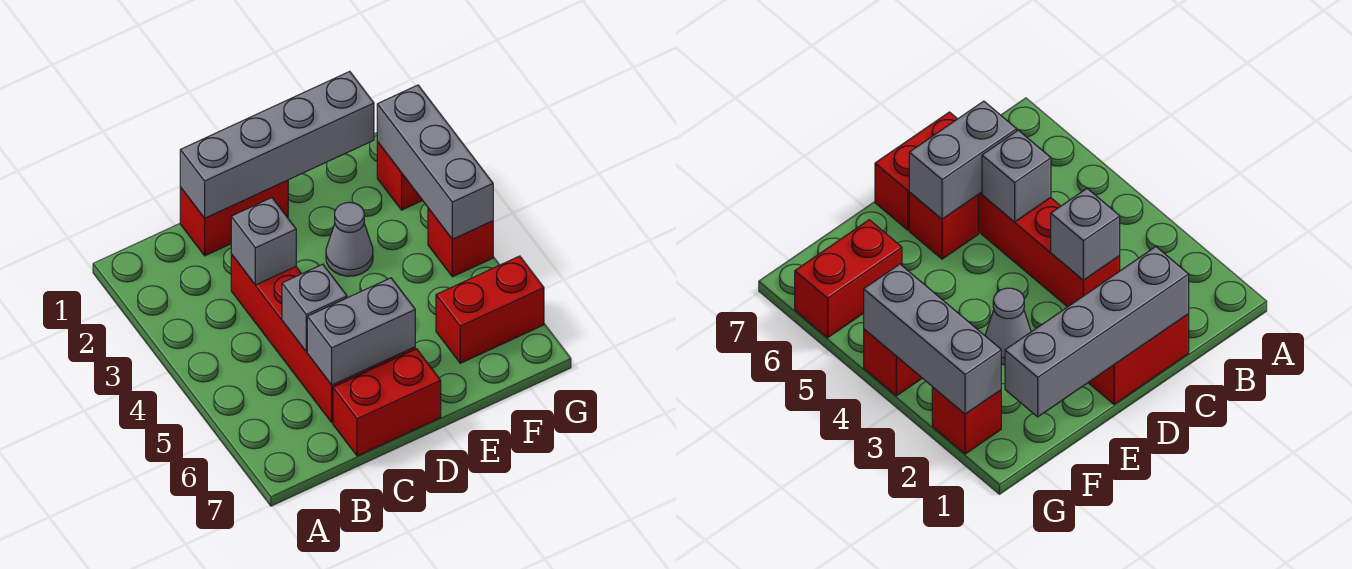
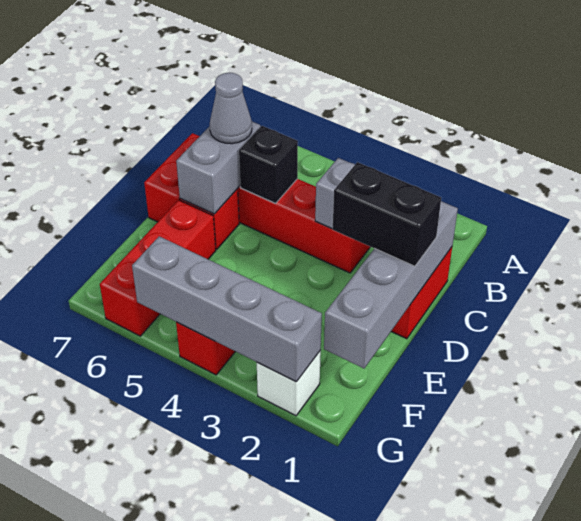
grey brick C5 level 2 -> black brick C5 level 2
none -> black brick D1:D2 level 3
grey cone E3 level 1 -> grey cone C6 level 3
red brick F6:G6 level 1 -> red brick E6:G6 level 1
red brick G2 level 1 -> white brick G2 level 1
grey brick G2:G4 level 2 -> grey brick G2:G5 level 2

